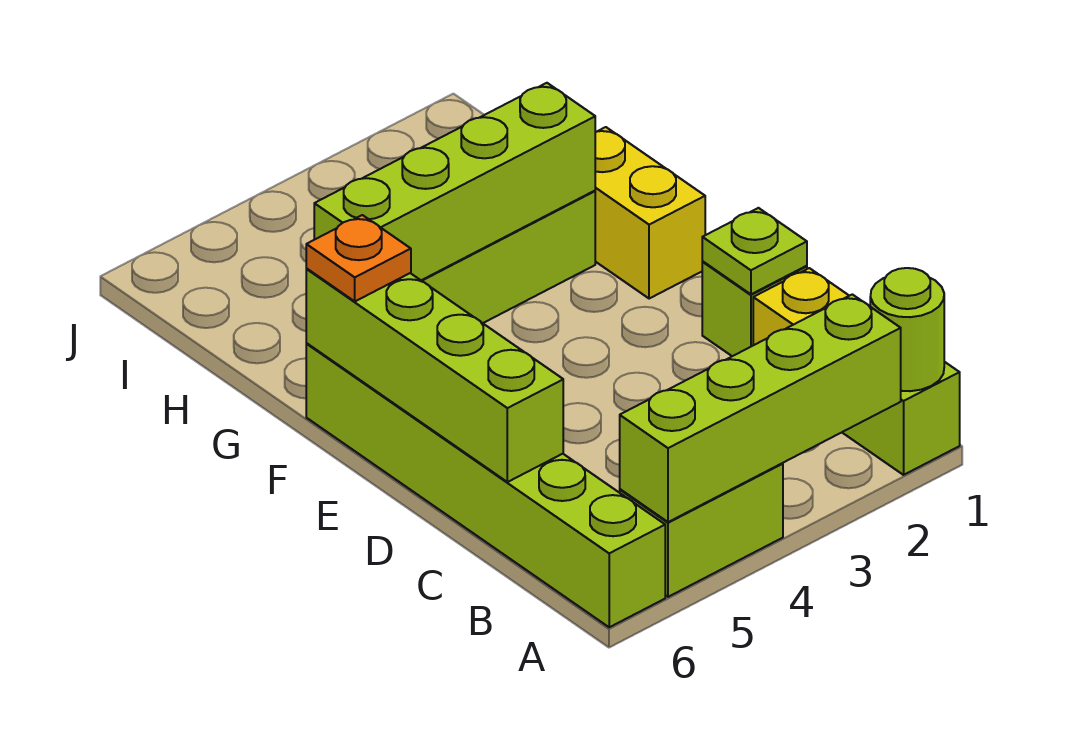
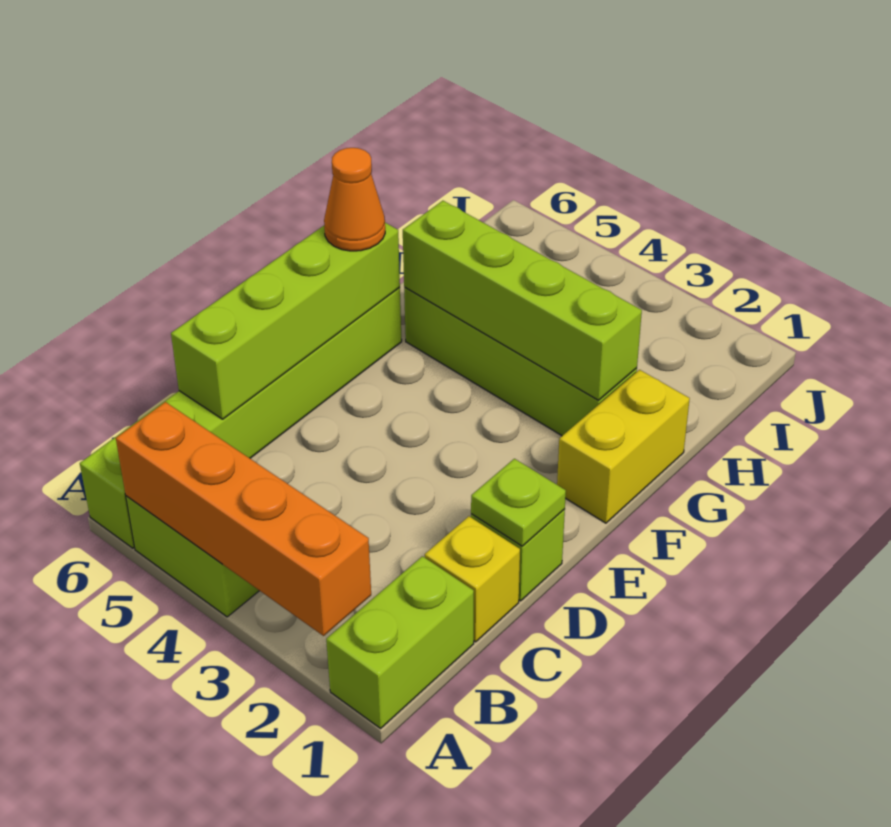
lime round brick A1 level 2 -> none
lime brick A2:A5 level 2 -> orange brick A2:A5 level 2
orange plate F6 level 3 -> orange cone F6 level 3

